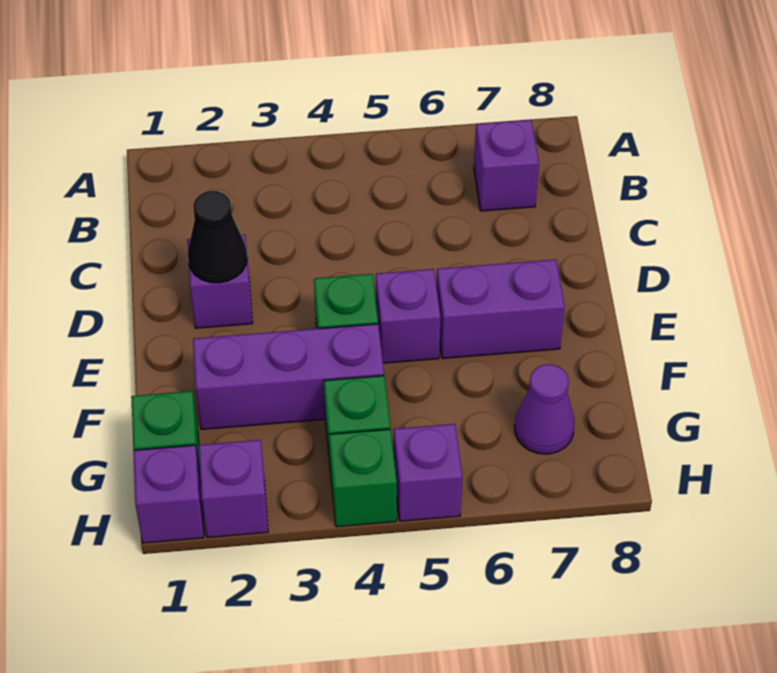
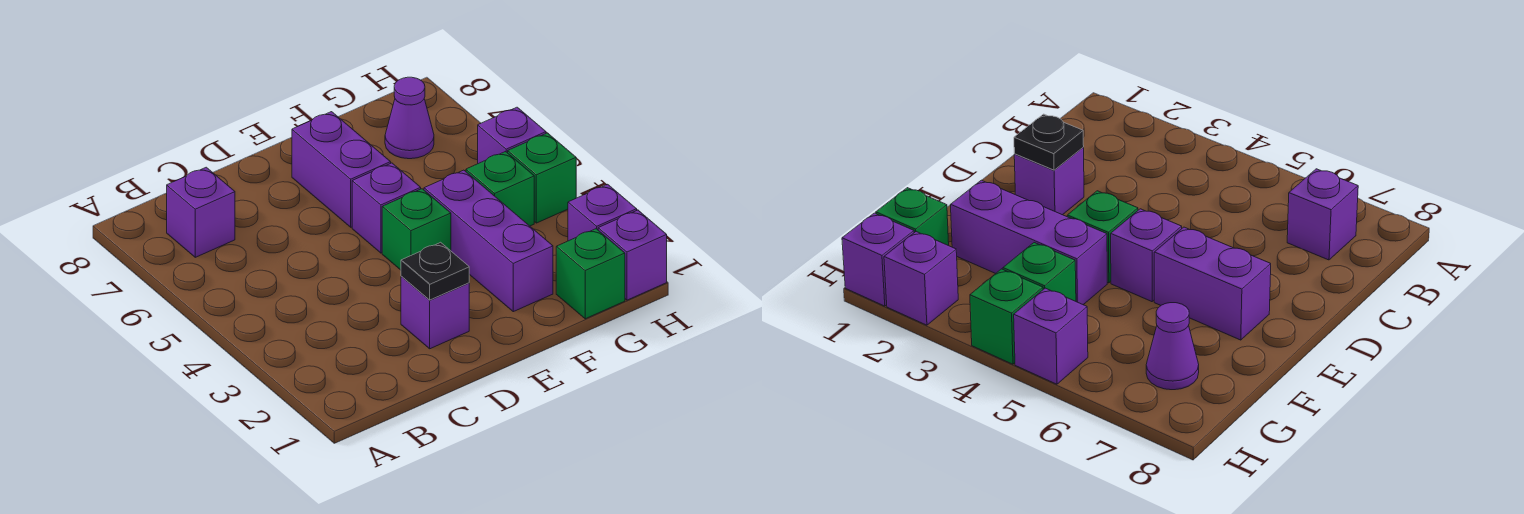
black cone D2 level 2 -> black plate D2 level 2

